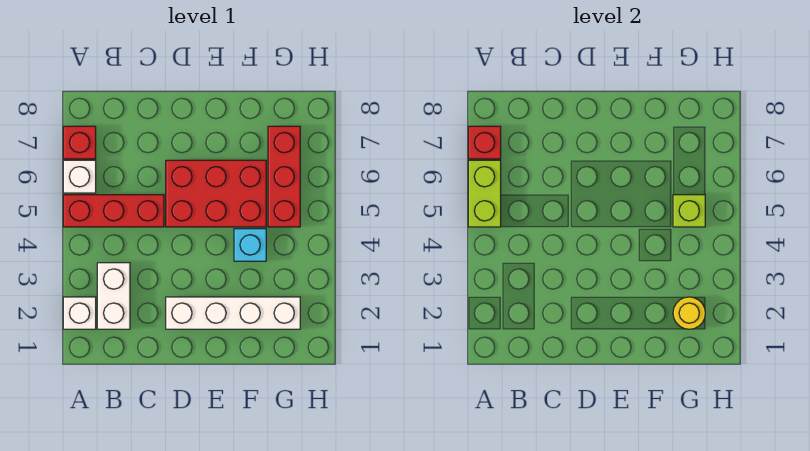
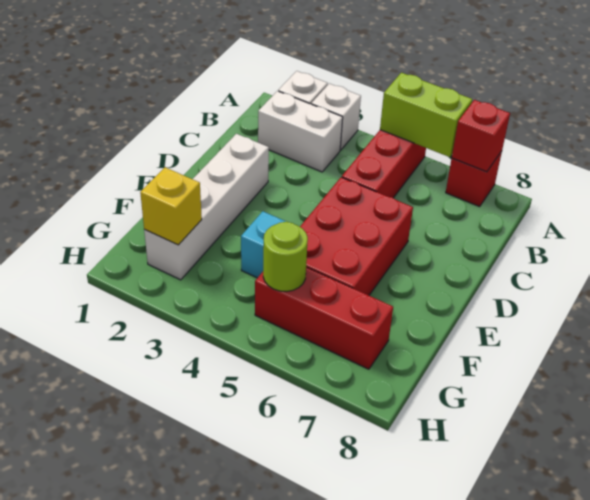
white brick A6 level 1 -> white brick A3 level 1
yellow round brick G2 level 2 -> yellow brick G2 level 2
lime brick G5 level 2 -> lime round brick G5 level 2

